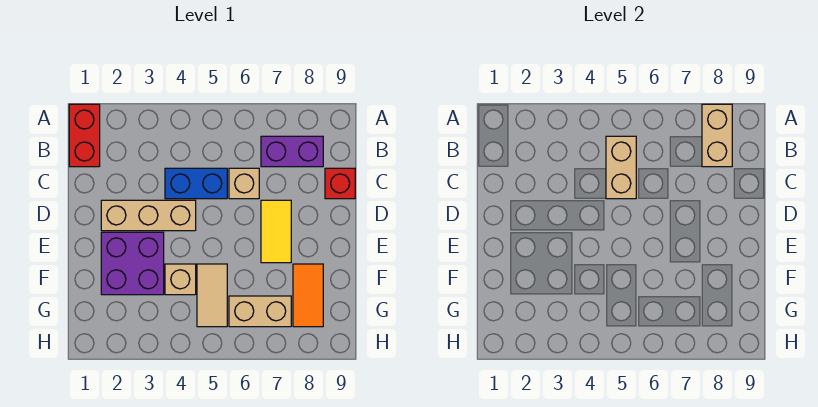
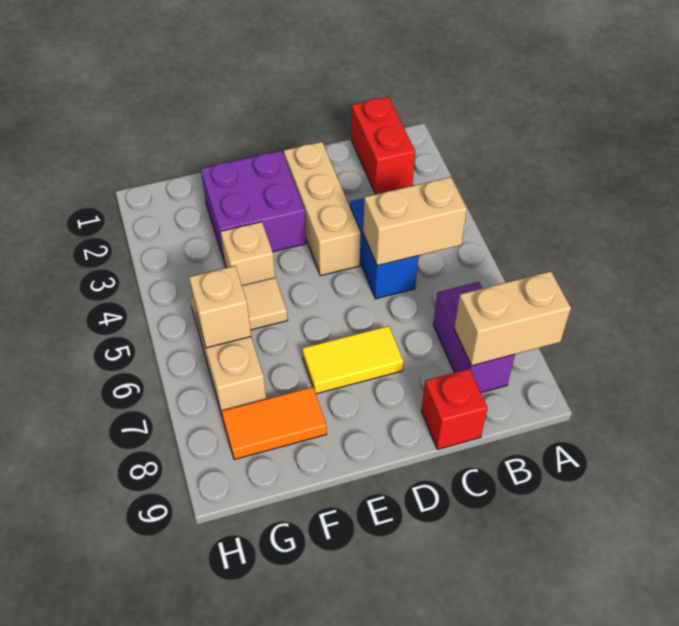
red brick A1:B1 level 1 -> red brick B1:B2 level 1
tan brick C6 level 1 -> tan brick G6 level 2

